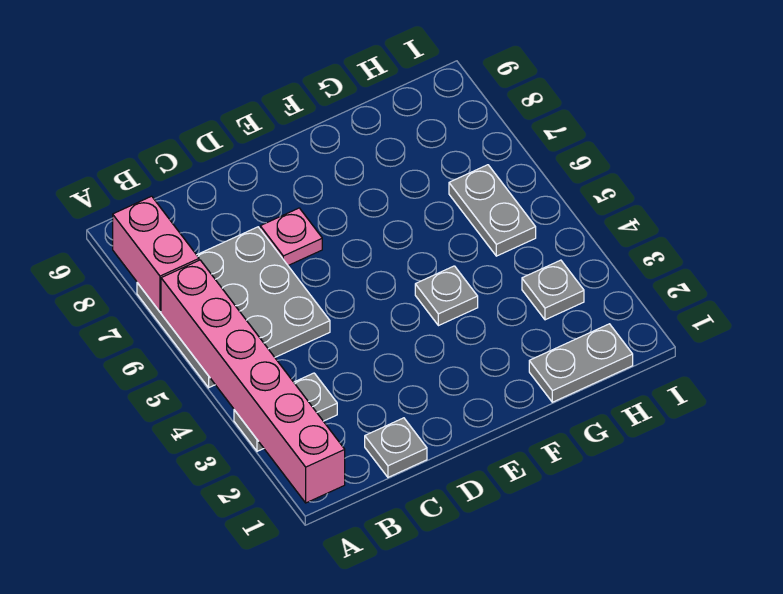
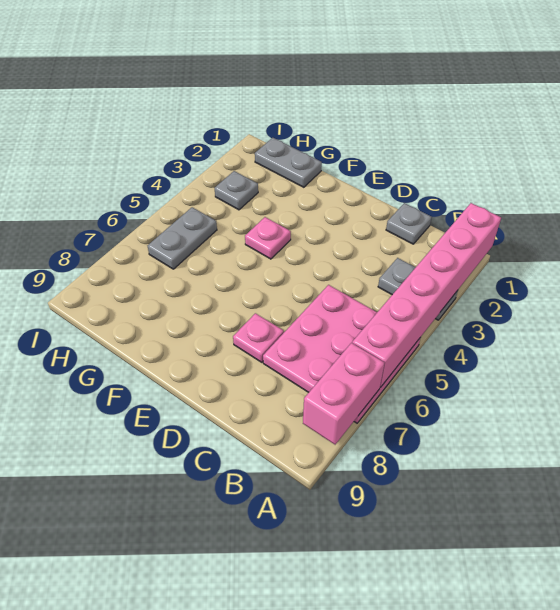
grey plate A5:C7 level 1 -> pink plate A5:C7 level 1
grey plate F4 level 1 -> pink plate F4 level 1

